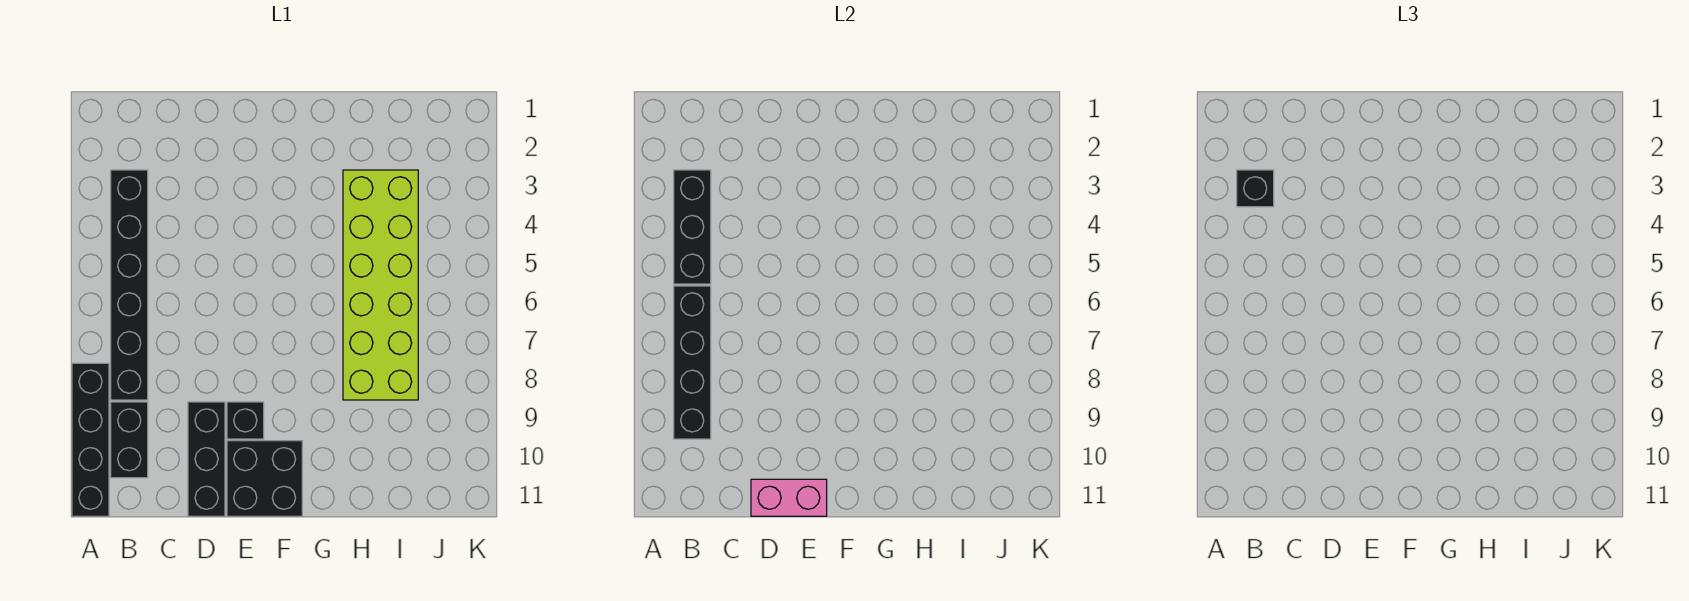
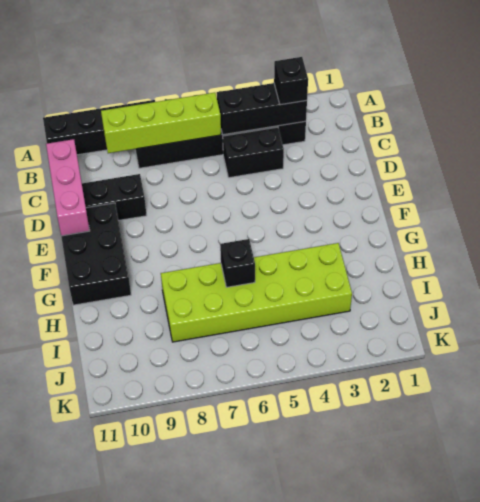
black brick B6:B9 level 2 -> lime brick B6:B9 level 2
black brick B9:B10 level 1 -> black brick C4:C5 level 1
pink brick D11:E11 level 2 -> pink brick C11:E11 level 2
black brick E9 level 1 -> black brick H6 level 2
black brick E10:F11 level 1 -> black brick E10:G11 level 1

